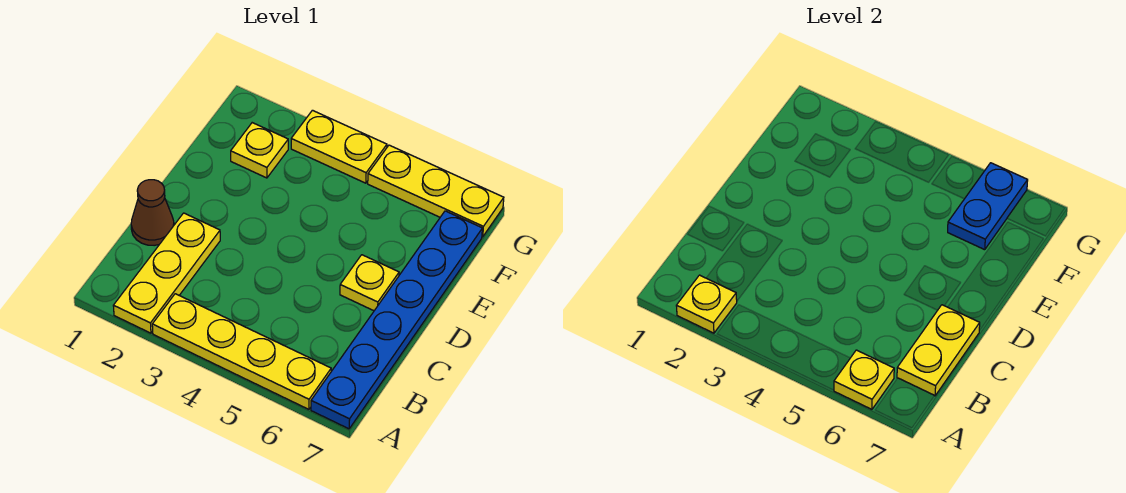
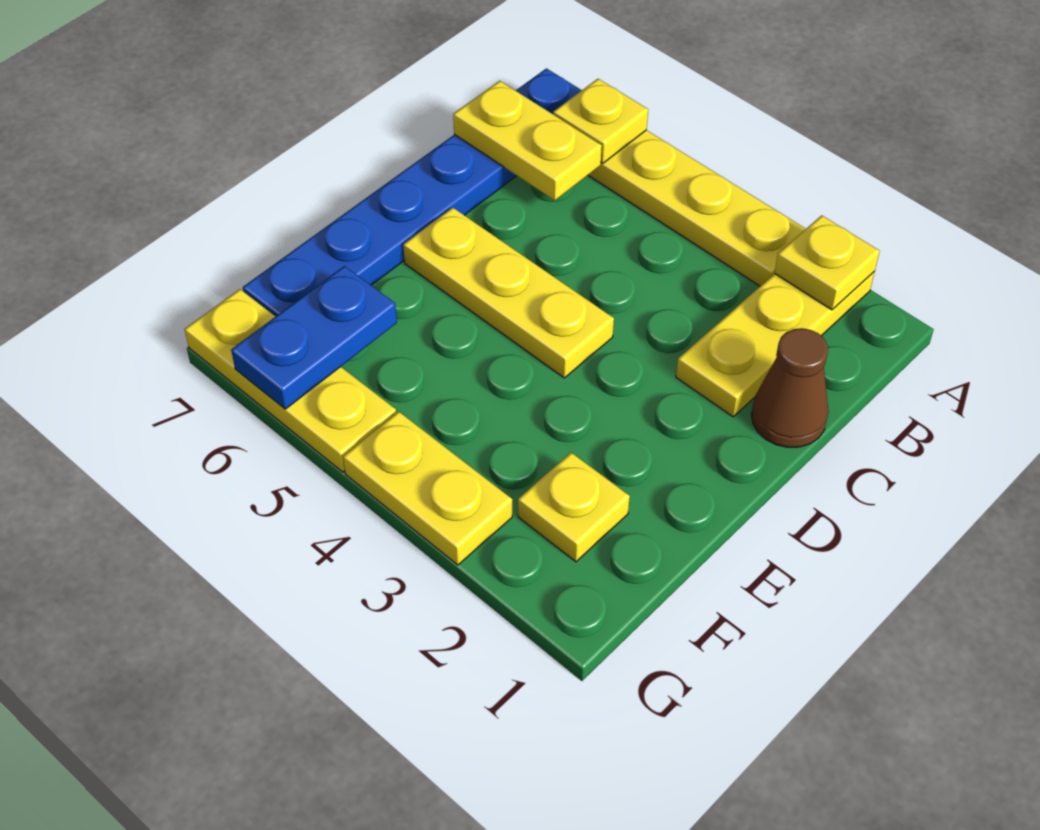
yellow plate B7:C7 level 2 -> yellow plate B6:B7 level 2
yellow plate D6 level 1 -> yellow plate D4:D6 level 1

